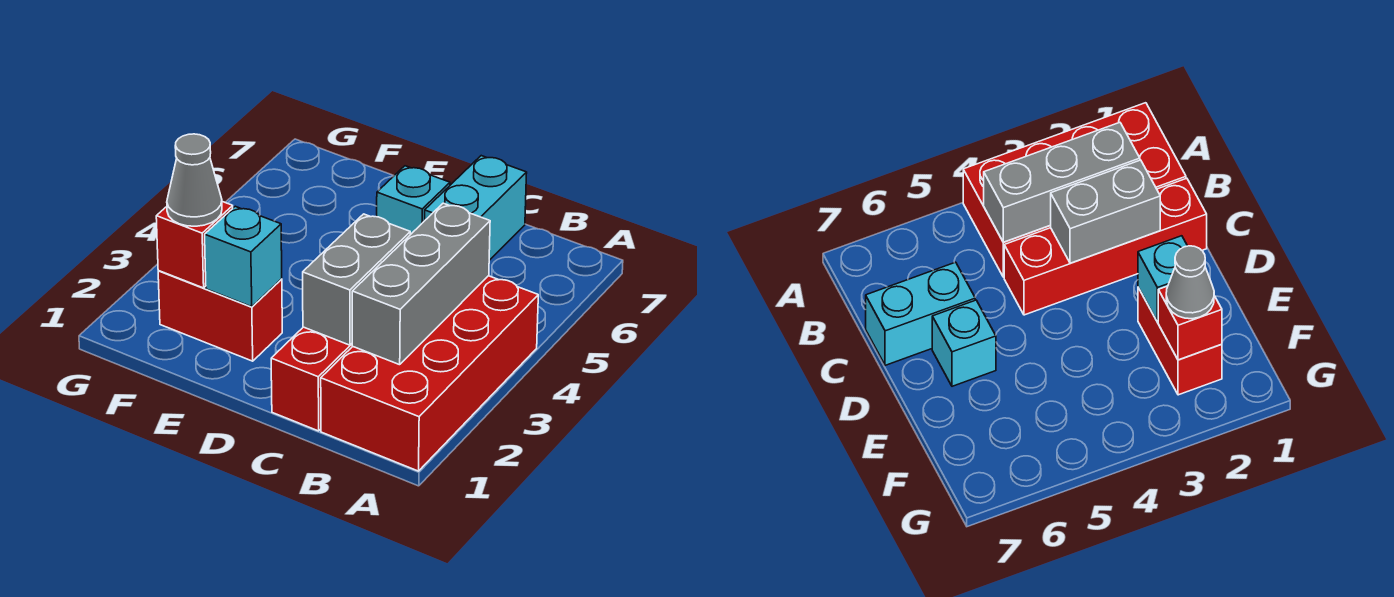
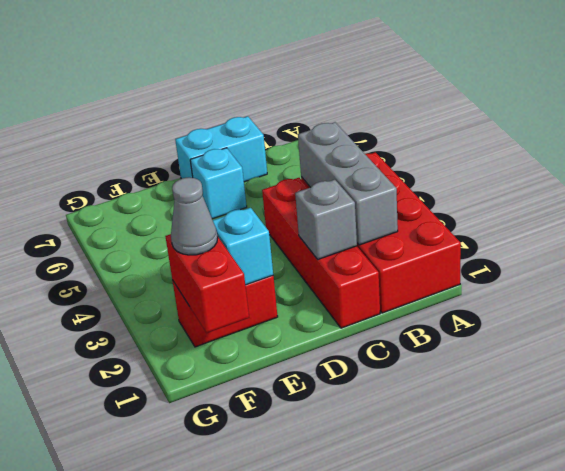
grey brick C2:C3 level 2 -> grey brick C2 level 2
cyan brick C6:C7 level 1 -> cyan brick C7:D7 level 1
red brick F2 level 2 -> red brick F1:F2 level 2

